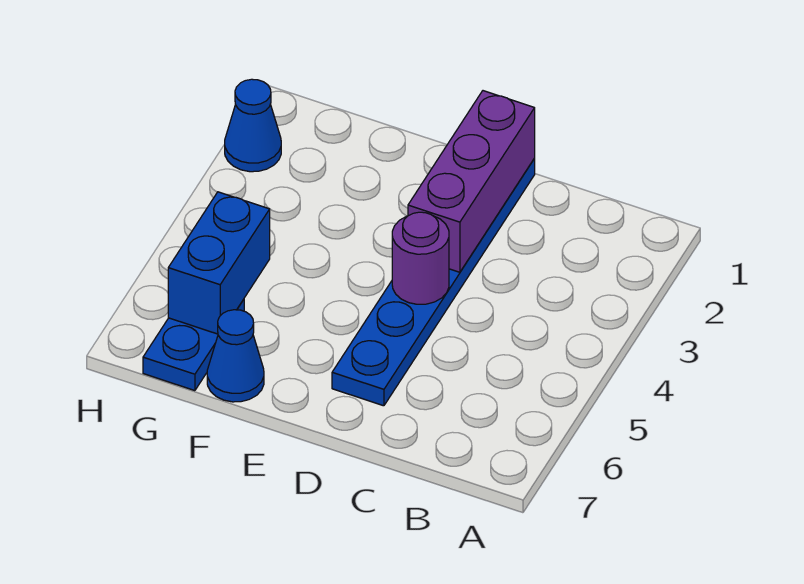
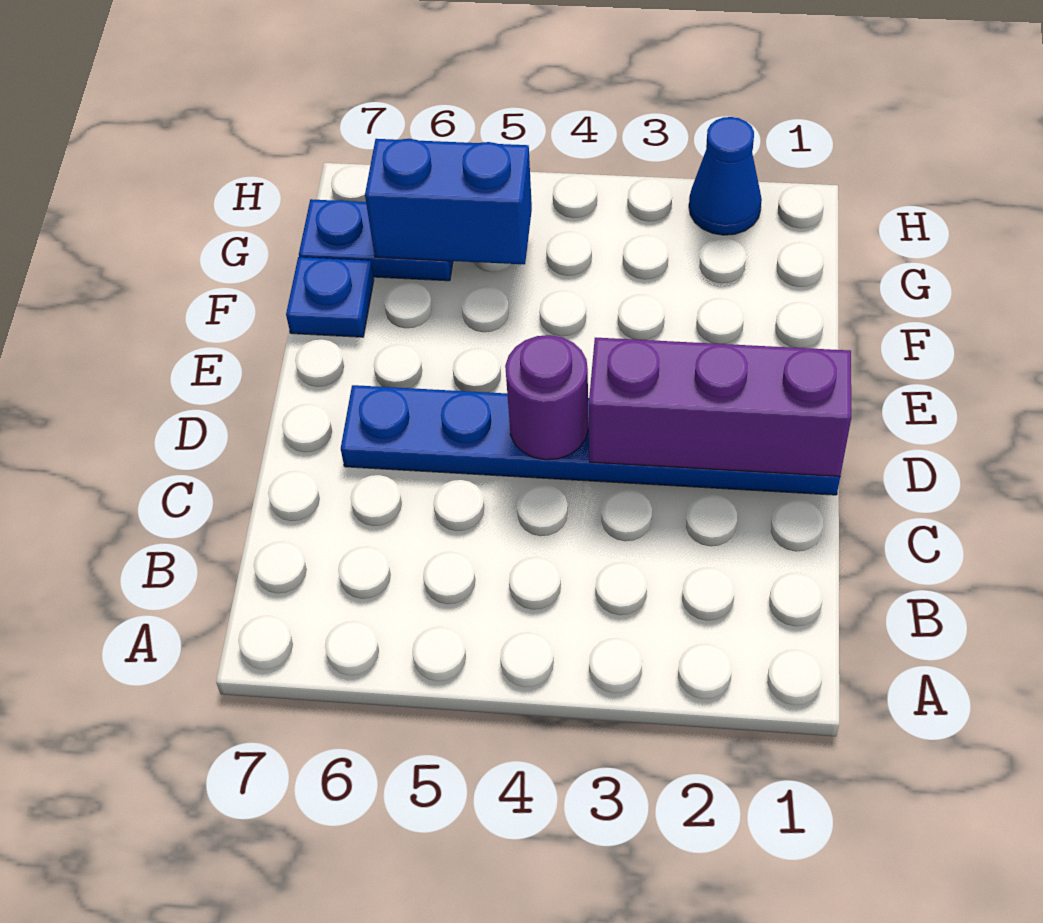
blue cone F7 level 1 -> blue plate F7 level 1

